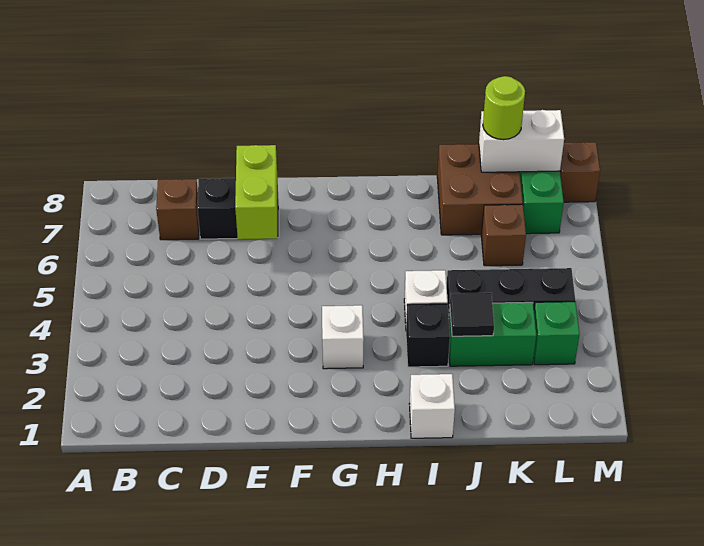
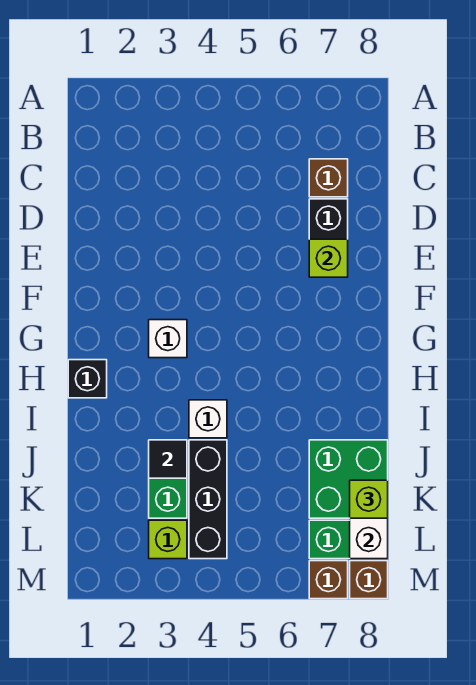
lime brick E6:E7 level 2 -> lime brick E7 level 2
white brick I1 level 1 -> none
black brick I3 level 1 -> black brick H1 level 1
brown brick J7:K8 level 1 -> green brick J7:K8 level 1
brown brick K6 level 1 -> brown brick M7 level 1
lime round brick K8 level 3 -> lime brick K8 level 3
green brick L3 level 1 -> lime brick L3 level 1

